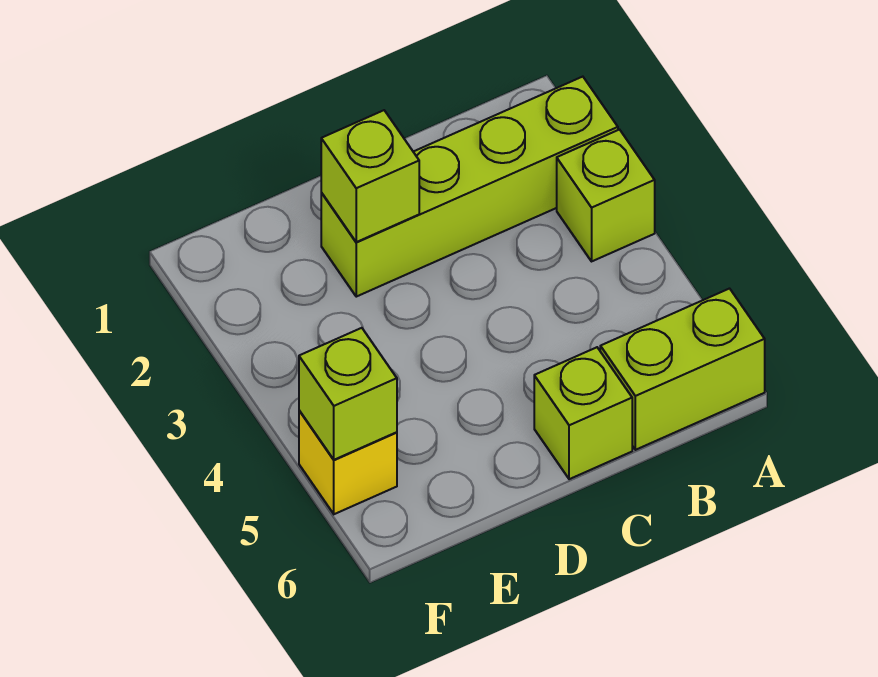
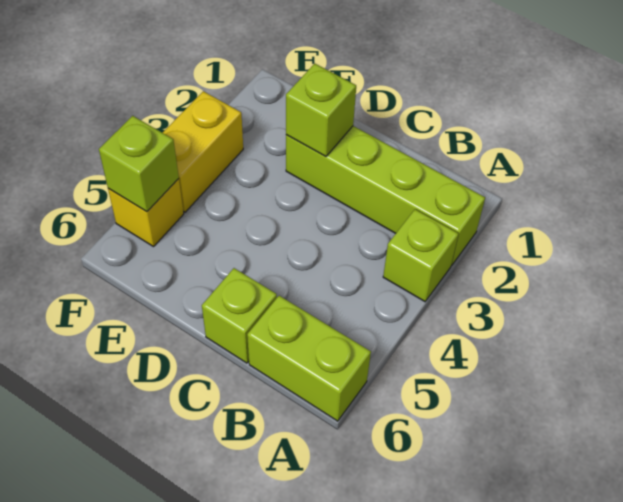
none -> yellow brick F3:F4 level 1

